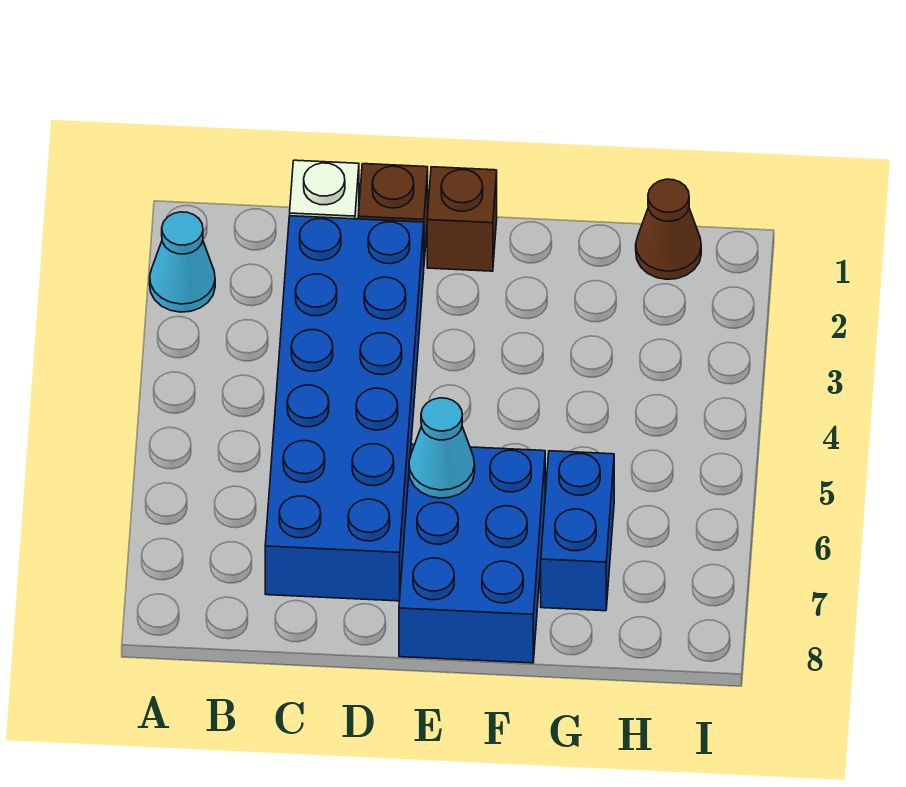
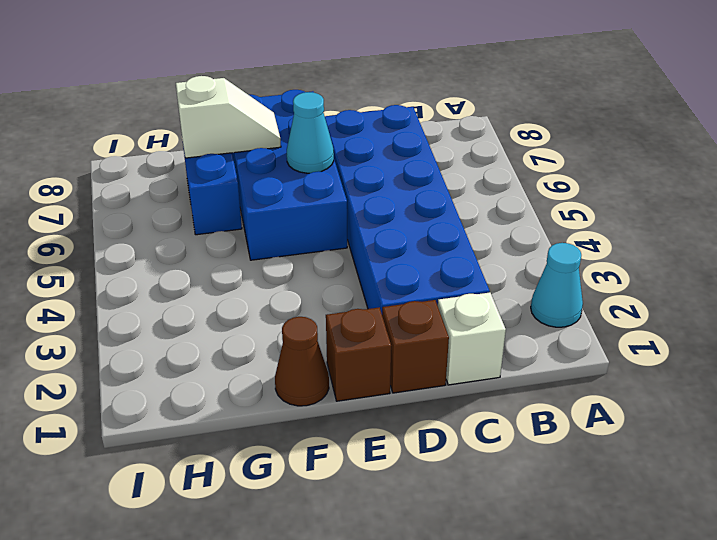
blue brick E6:F8 level 1 -> blue brick E5:F8 level 1
none -> white slope F7:G7 level 2 top G
brown cone H1 level 1 -> brown cone F1 level 1

